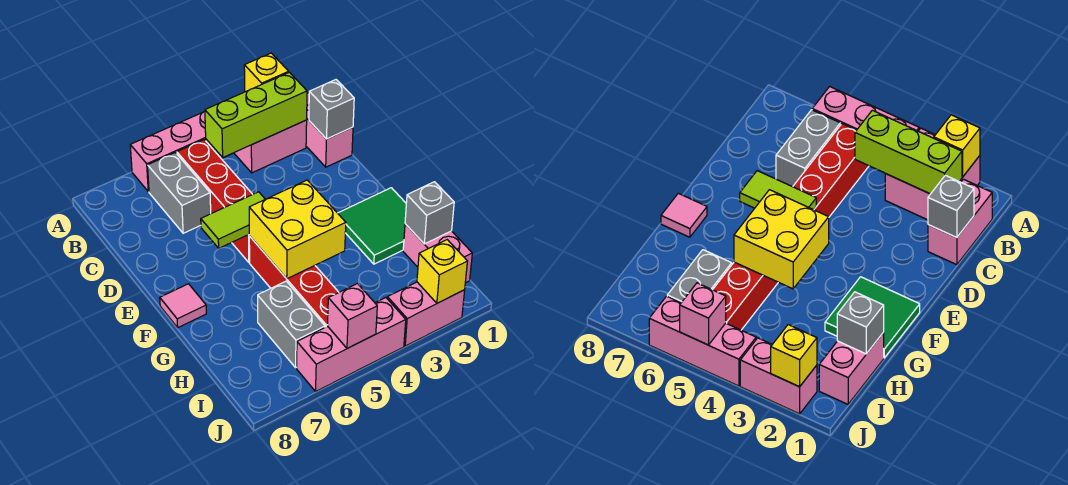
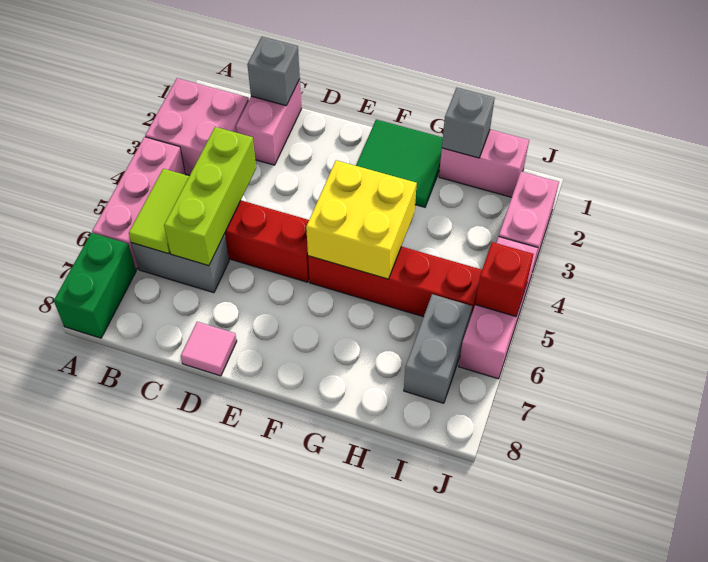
yellow brick A2 level 2 -> none
none -> green brick A7:A8 level 1
pink brick B1:C1 level 1 -> pink brick C1:C2 level 1
lime brick B2:B4 level 2 -> lime brick C4:C6 level 2
lime tile E5:E6 level 2 -> lime tile B5:B6 level 2
pink tile F8 level 1 -> pink tile D8 level 1
grey brick H6:I6 level 1 -> grey brick I6:I7 level 1
yellow brick J2 level 2 -> none
pink brick J5 level 2 -> red brick J5 level 2

